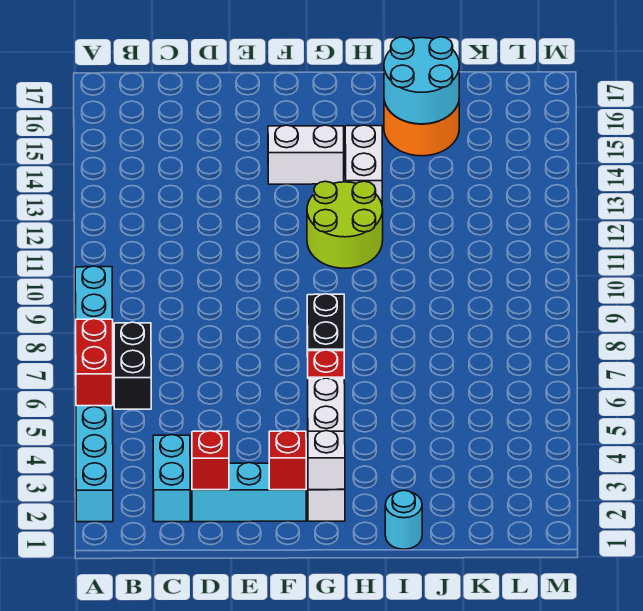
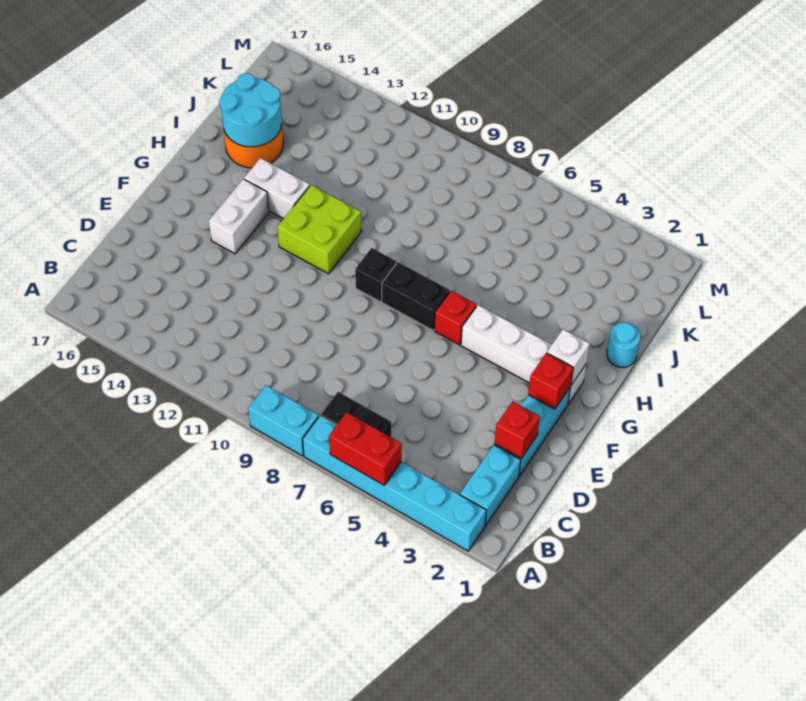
cyan brick C2:C3 level 1 -> cyan brick B2:C2 level 1
none -> black brick G9 level 1
lime round brick G11:H12 level 1 -> lime brick G11:H12 level 1

